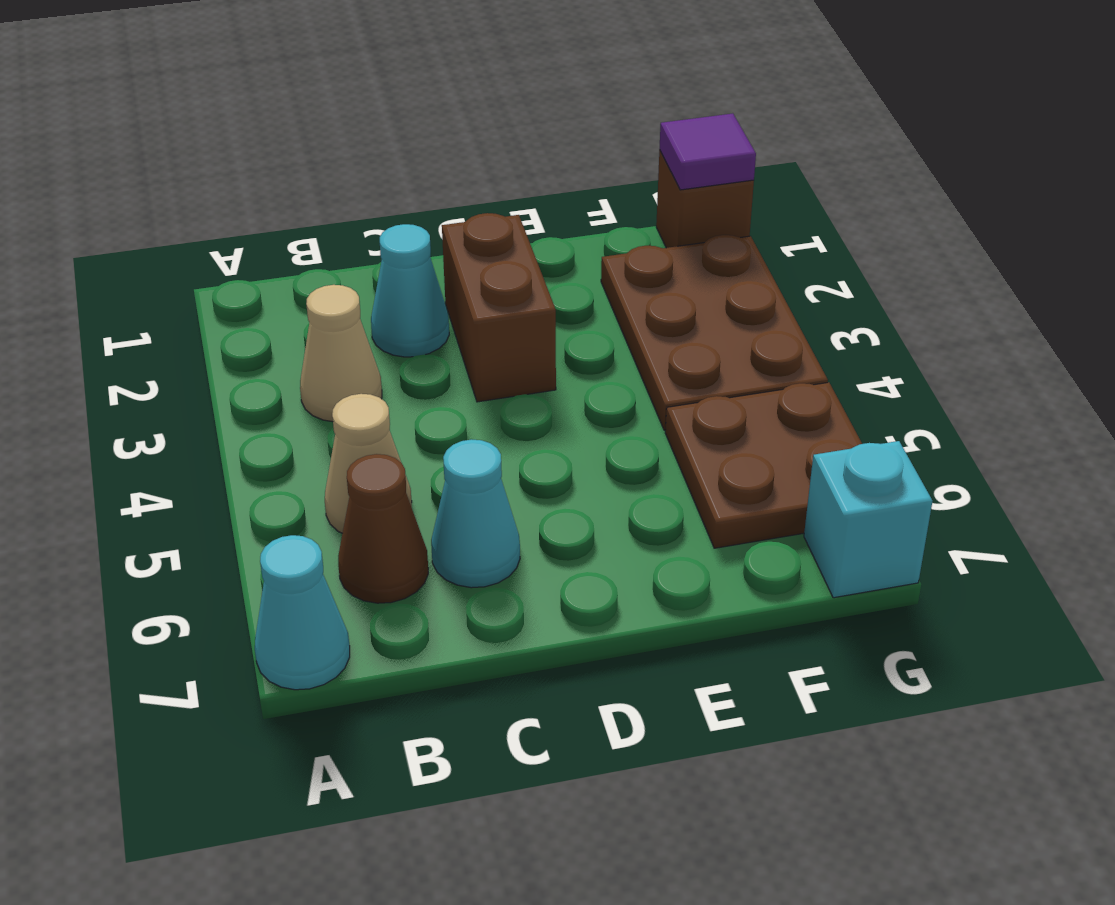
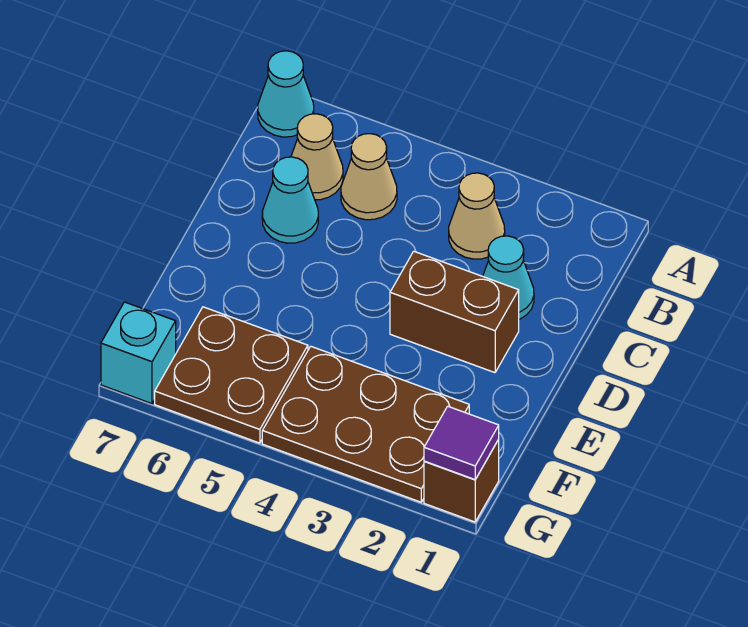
brown cone B6 level 1 -> tan cone B6 level 1

